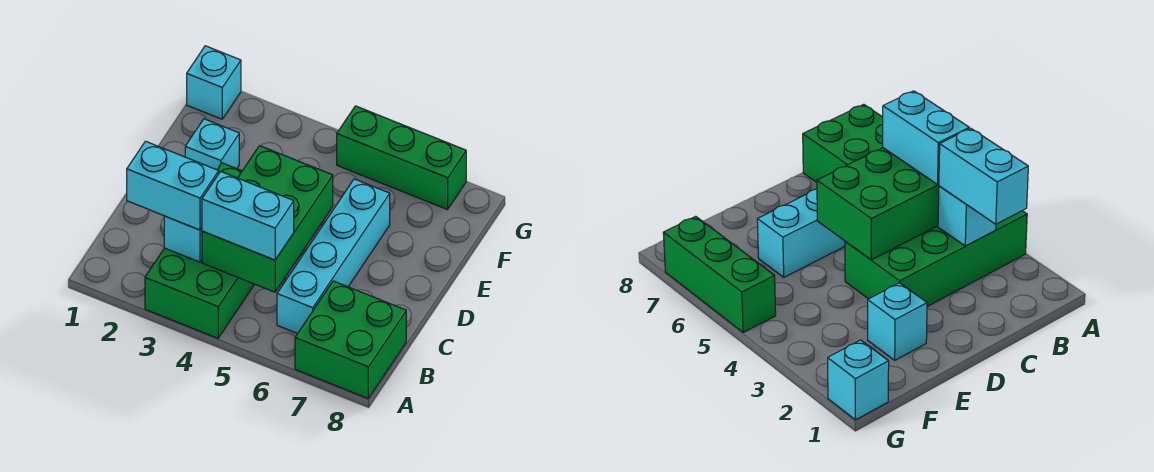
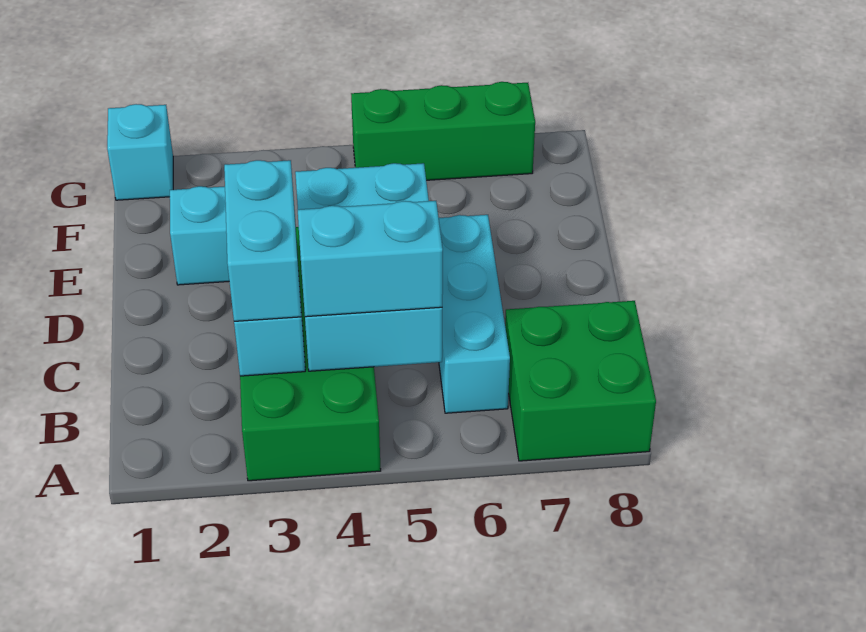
cyan brick B2:B3 level 3 -> cyan brick B3:C3 level 3
green brick B4:D5 level 2 -> cyan brick B4:D5 level 2
cyan brick B6:E6 level 1 -> cyan brick B6:D6 level 1

